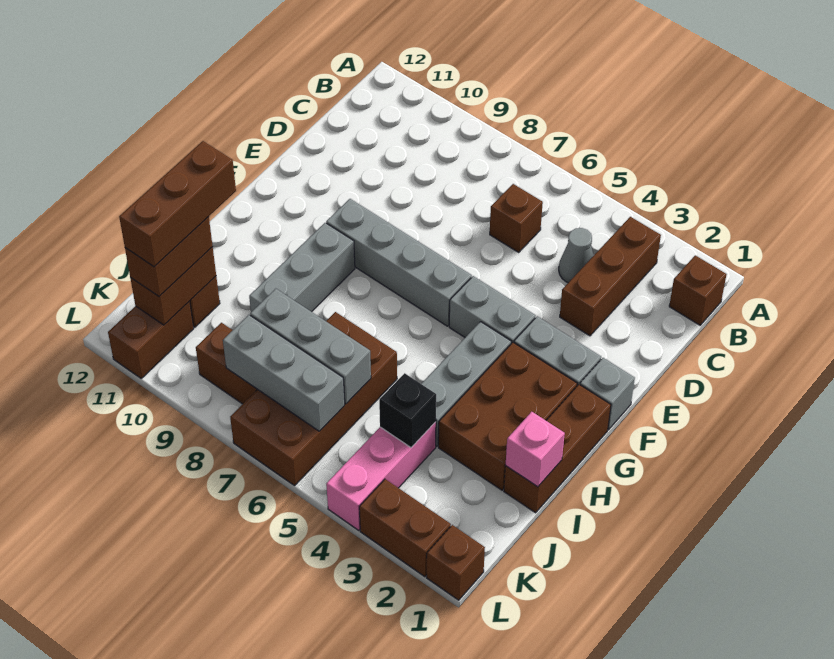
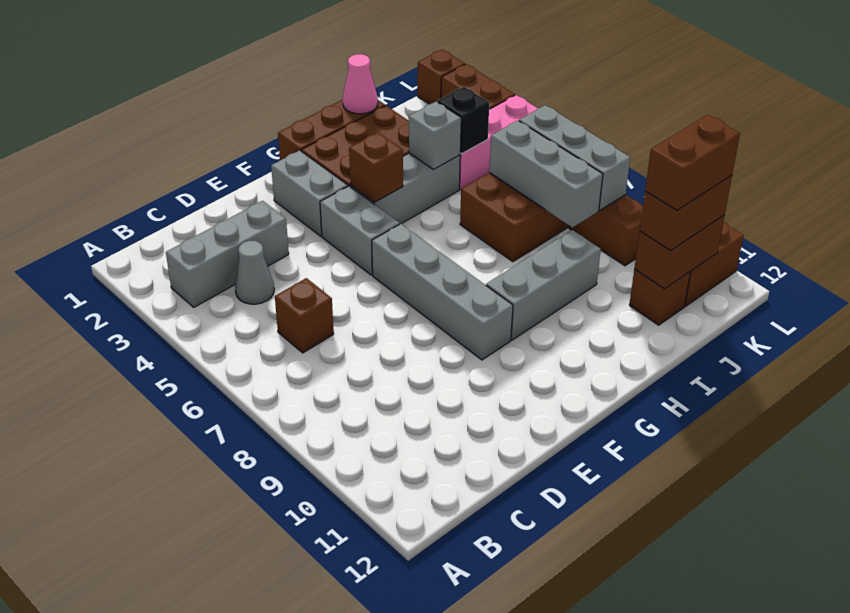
brown brick B1 level 1 -> brown brick G4 level 2
brown brick B3:D3 level 1 -> grey brick B3:D3 level 1
grey brick F1 level 1 -> grey brick I4 level 2
pink brick I1 level 2 -> pink cone I1 level 2
brown brick I11:K11 level 4 -> brown brick J11:K11 level 4

